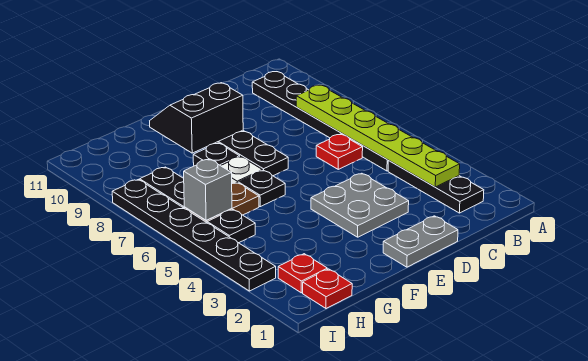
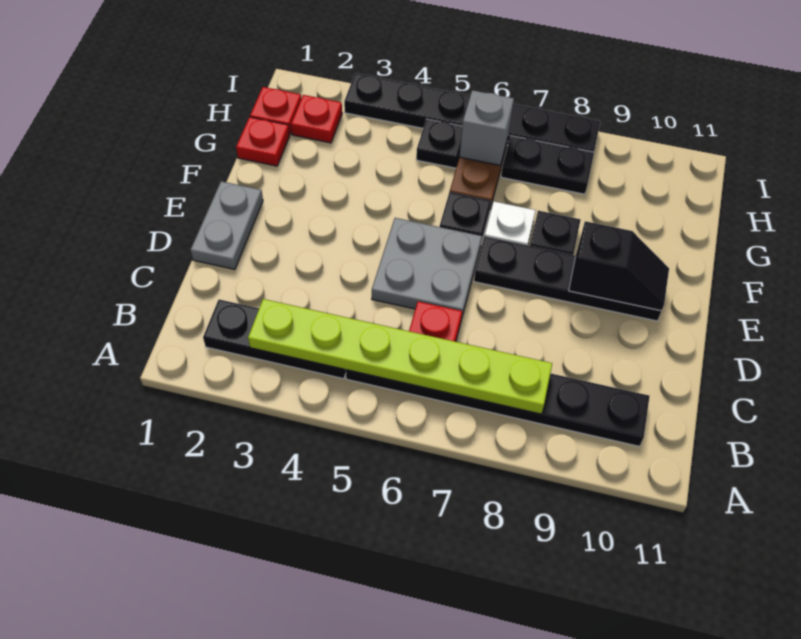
grey plate D3:E4 level 1 -> grey plate D5:E6 level 1
black slope E9:F10 level 2 top 9 -> black slope E9:E10 level 2 top 9
none -> red plate G1 level 1

